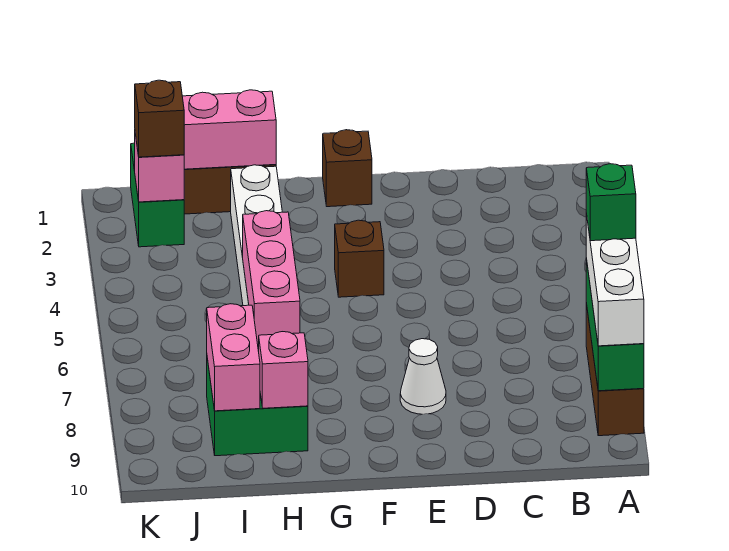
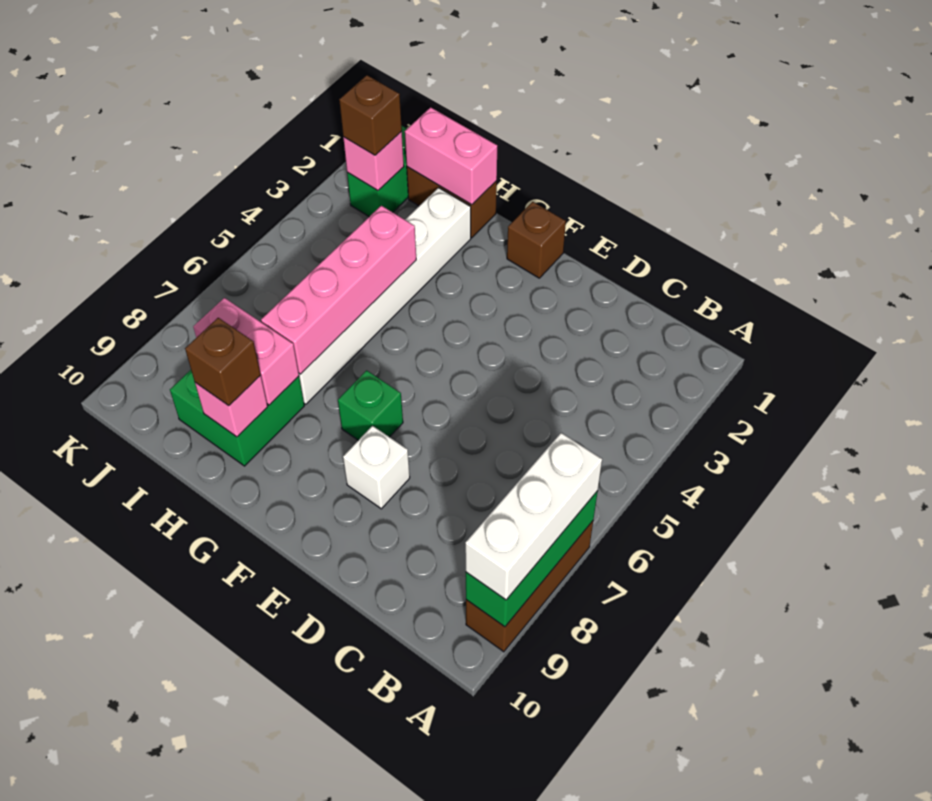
green brick A7 level 4 -> green brick F7 level 1
white cone E8 level 1 -> white brick E8 level 1
brown brick F4 level 1 -> brown brick H9 level 3
pink brick H5:H7 level 2 -> pink brick H4:H7 level 2
pink brick I8:I9 level 2 -> pink brick H8:I8 level 2

